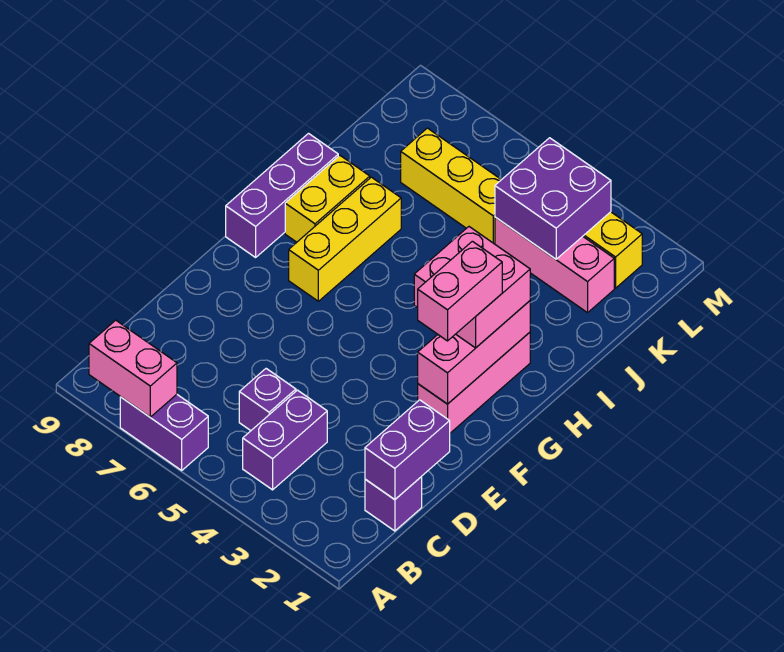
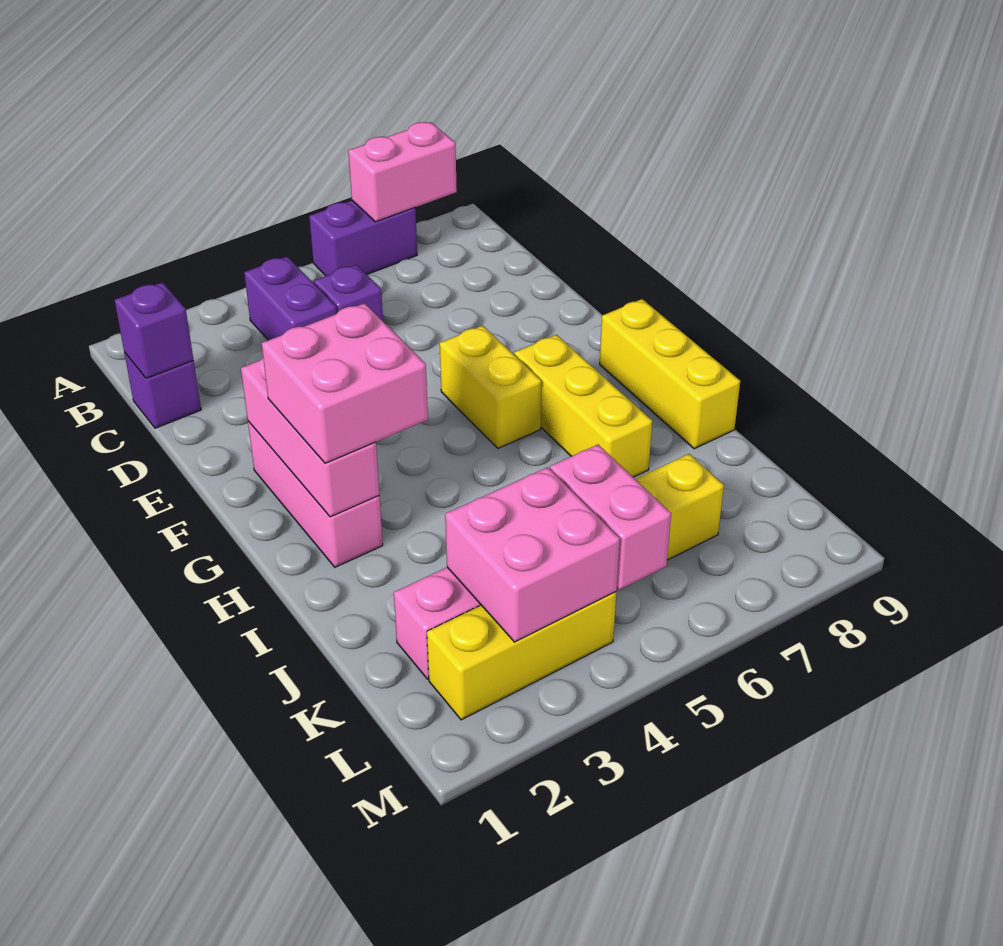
purple brick C1:D1 level 2 -> purple brick C1 level 2
pink brick F2:G2 level 4 -> pink brick K5:L5 level 2
purple brick G9:I9 level 1 -> yellow brick G9:I9 level 1
yellow brick H8:I8 level 1 -> yellow brick F6:G6 level 1
purple brick K3:L4 level 2 -> pink brick K3:L4 level 2

